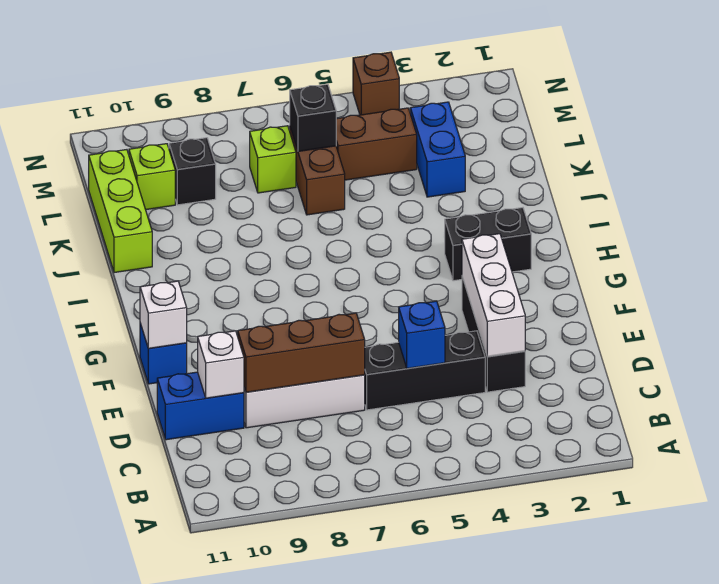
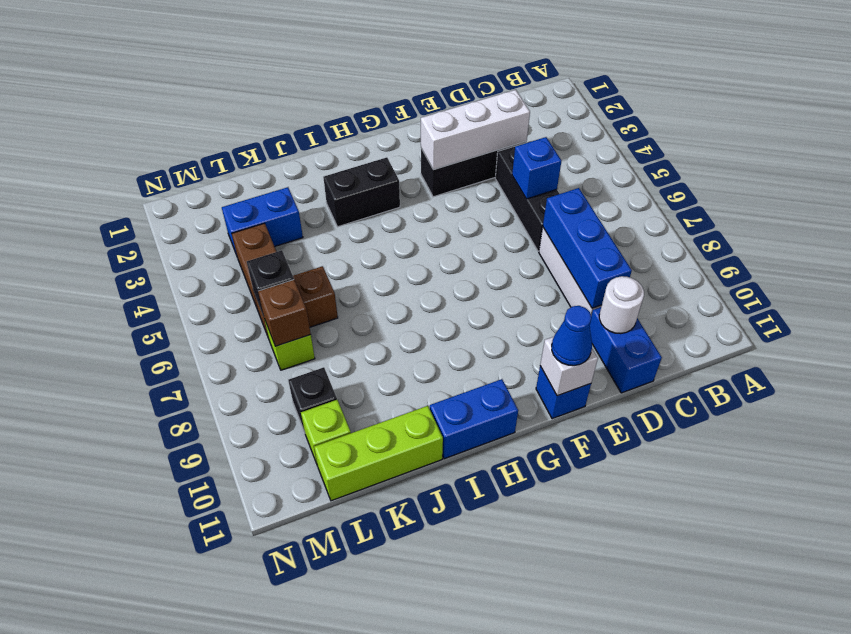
brown brick D7:D9 level 2 -> blue brick D7:D9 level 2
white brick D10 level 2 -> white round brick D10 level 2
none -> blue cone F11 level 3
black brick H2:H3 level 1 -> black brick H3:I3 level 1
none -> blue brick H11:I11 level 1
brown brick N4 level 1 -> brown brick L7 level 2

